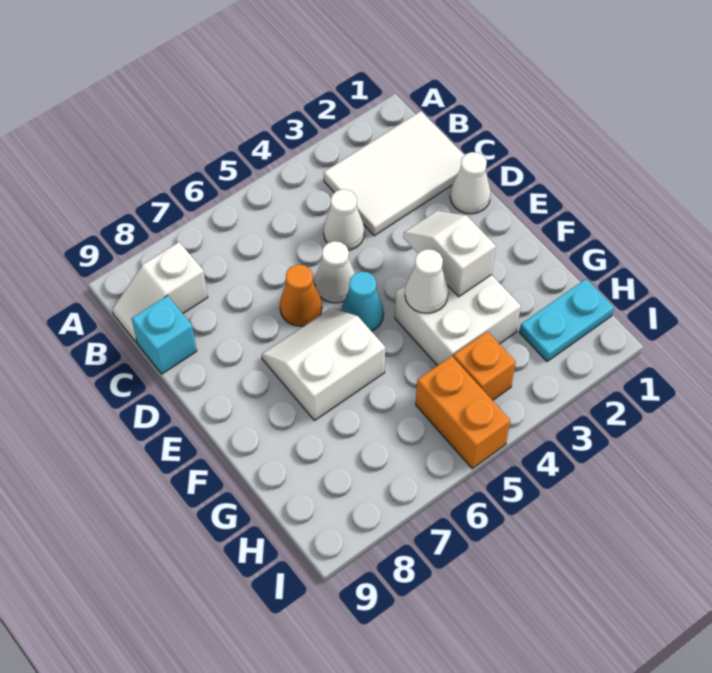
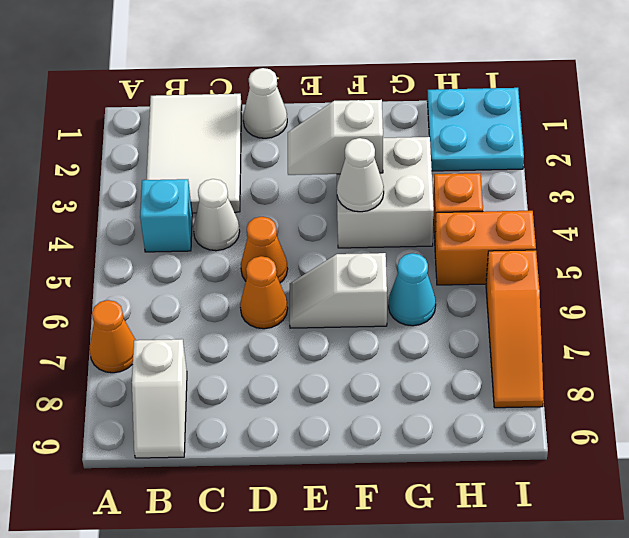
none -> orange cone A7 level 1
cyan brick C9 level 1 -> cyan brick B4 level 1
white cone D5 level 1 -> orange cone D5 level 1
cyan cone E5 level 1 -> cyan cone G6 level 1
white slope E6:F7 level 1 top F -> white slope E6:F6 level 1 top F
cyan plate H1:H2 level 1 -> cyan plate H1:I2 level 1
none -> orange slope I6:I8 level 1 top 6

